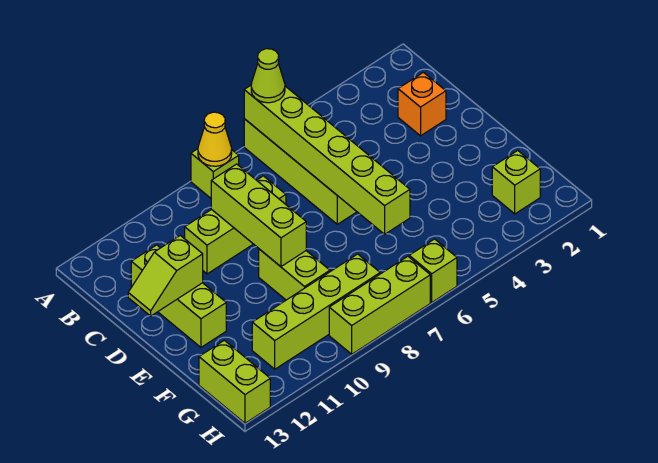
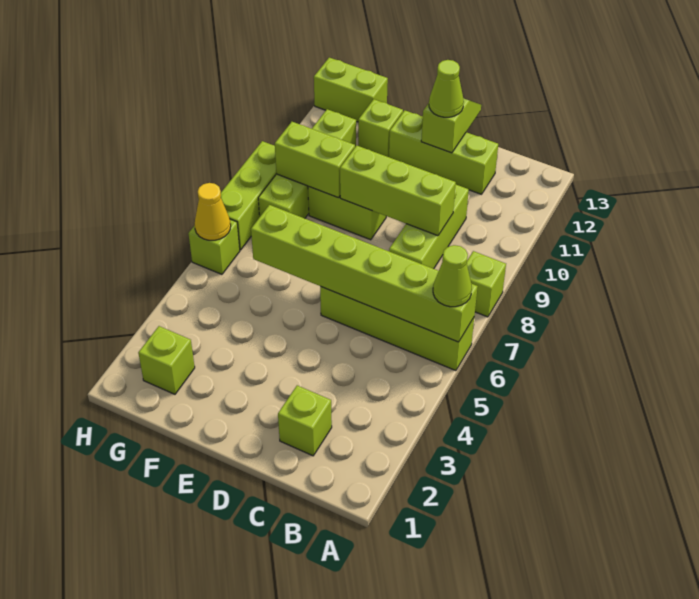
yellow cone A8 level 2 -> yellow cone H6 level 2
orange brick C2 level 1 -> lime brick C2 level 1
none -> lime cone D12 level 3
none -> lime brick F9:G9 level 2
none -> lime brick F12 level 1

